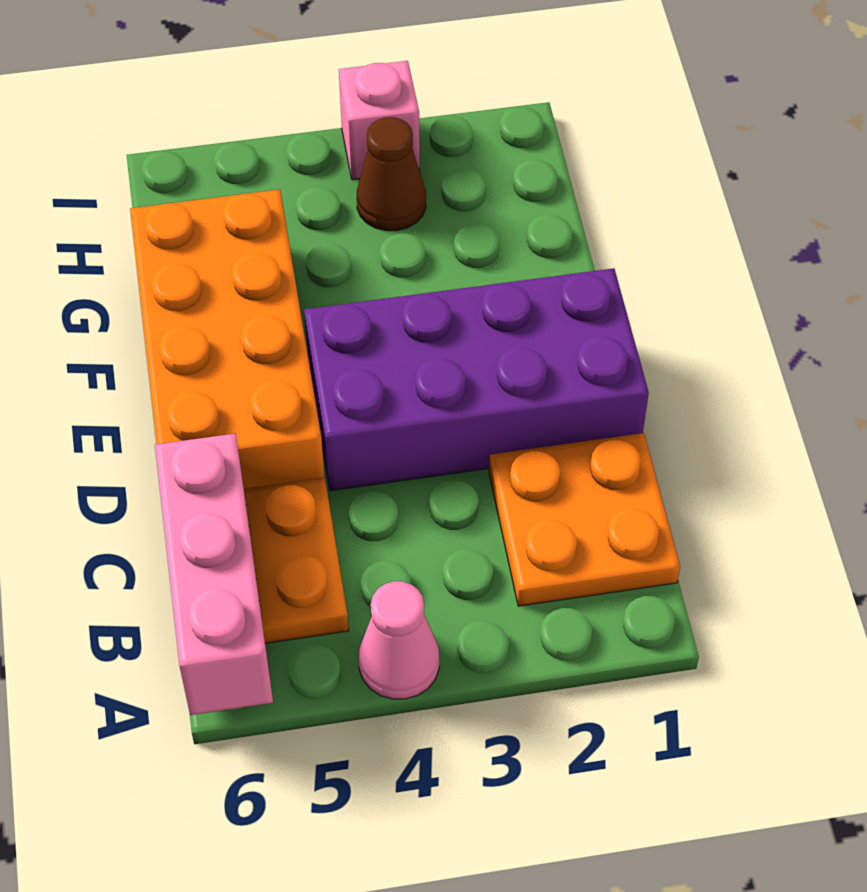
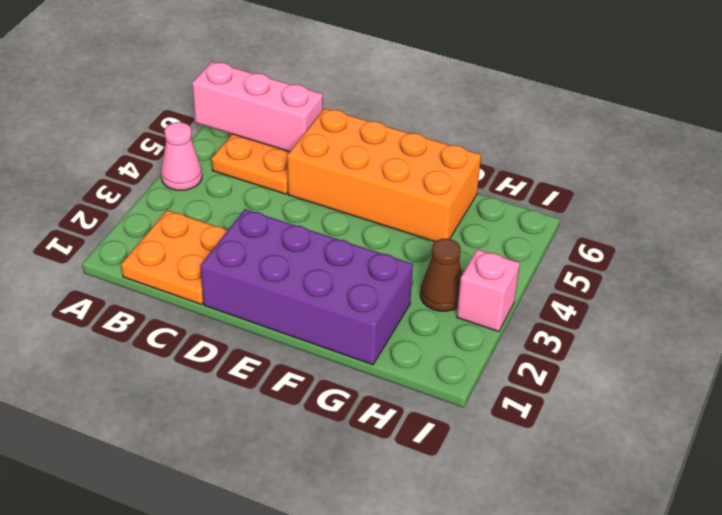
purple brick D1:E4 level 1 -> purple brick D1:G2 level 1

